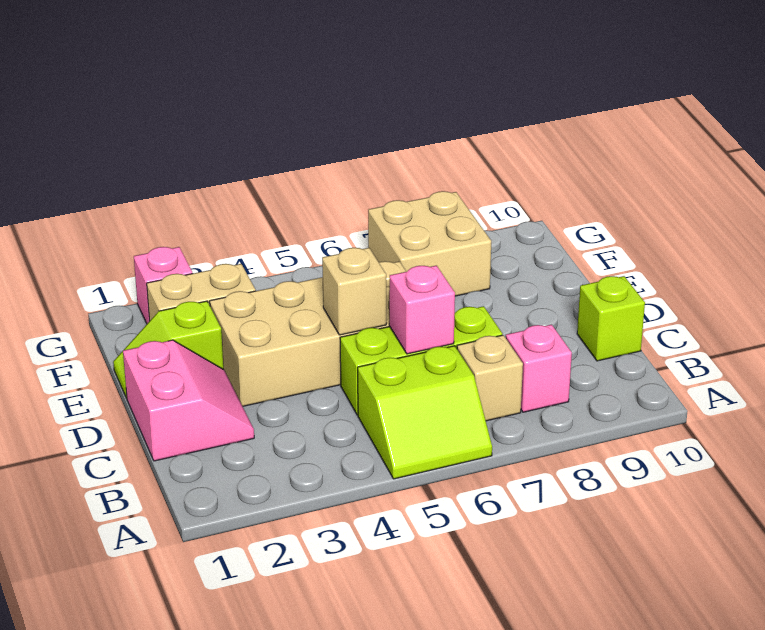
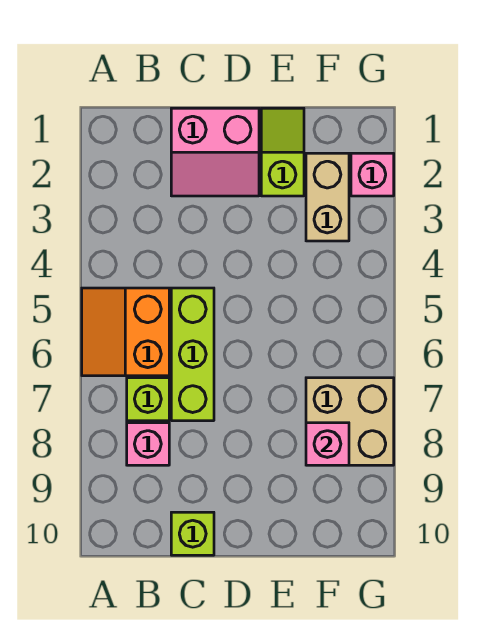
lime slope A5:B6 level 1 top B -> orange slope A5:B6 level 1 top B
tan brick B7 level 1 -> lime brick B7 level 1
pink brick C6 level 2 -> pink brick F8 level 2
tan brick D3:E6 level 1 -> none
tan brick D5 level 2 -> none

